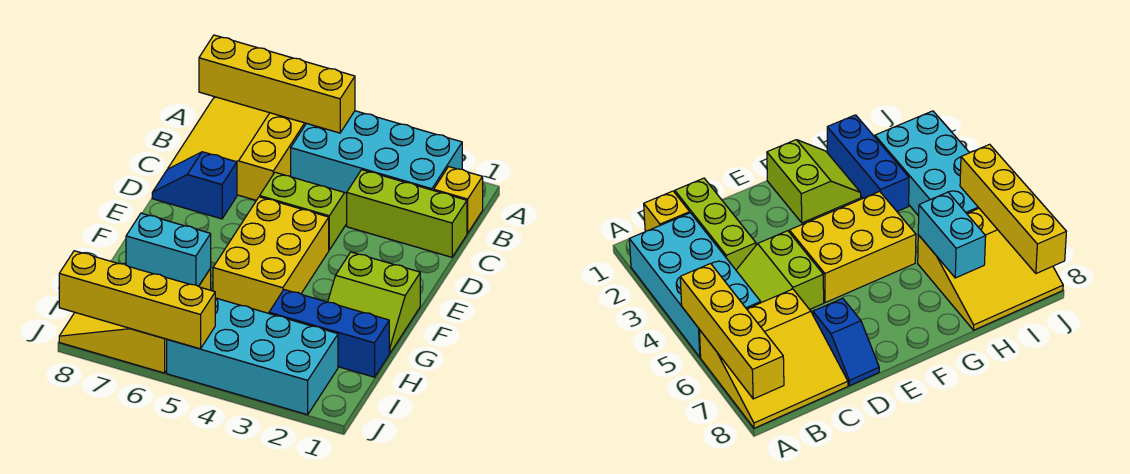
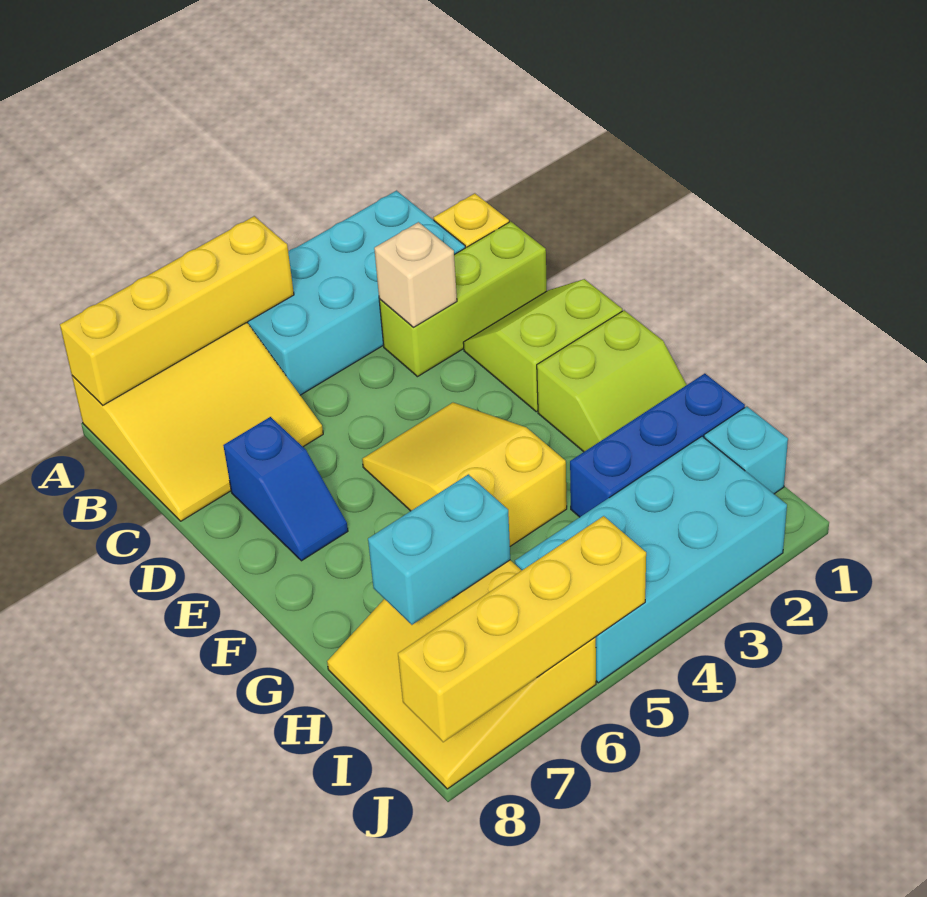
yellow slope A6:C8 level 1 top 6 -> yellow slope A6:C8 level 1 top A
none -> tan brick C3 level 2
lime slope C4:D5 level 1 top D -> lime slope D1:E2 level 1 top E
blue slope D7:D8 level 1 top 7 -> blue slope D7:E7 level 1 top D
yellow brick E4:G5 level 1 -> yellow slope E4:G5 level 1 top G
none -> cyan brick I1 level 1

